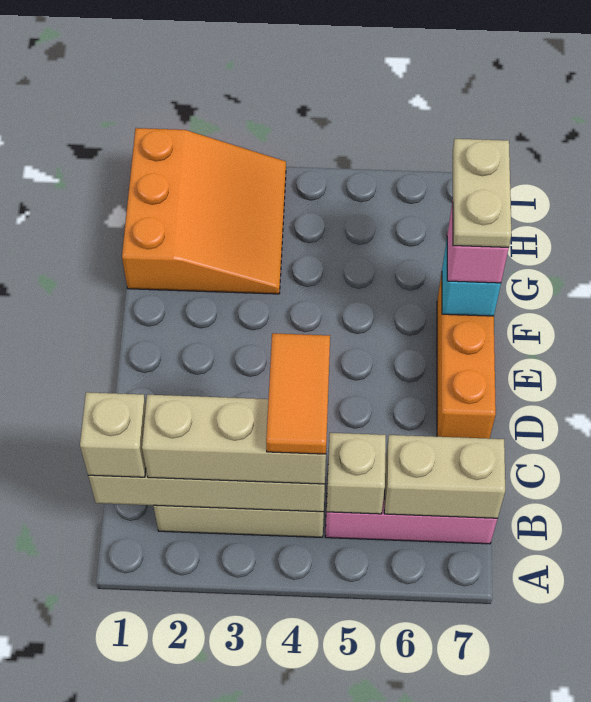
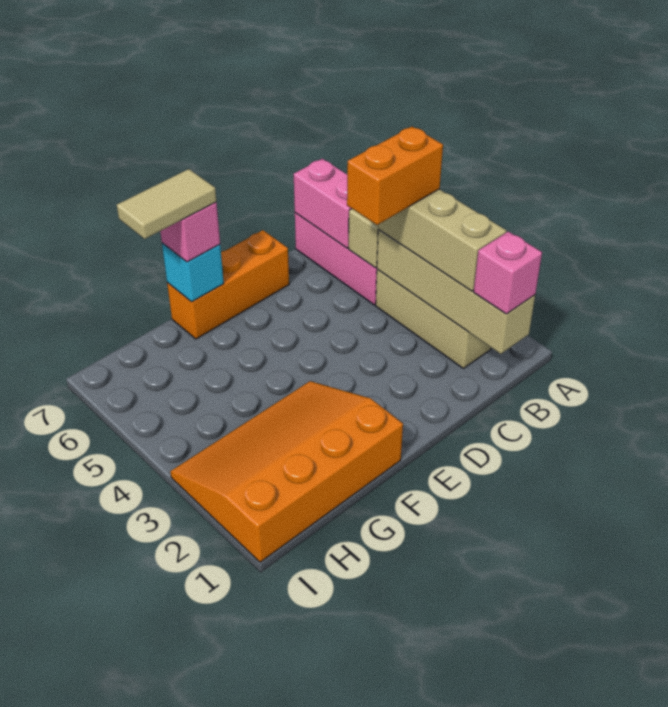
tan brick B1 level 3 -> pink brick B1 level 3
orange tile B4:C4 level 4 -> orange brick B4:C4 level 4
tan brick B6:B7 level 2 -> pink brick B6:B7 level 2
tan plate F7:G7 level 4 -> tan tile F7:G7 level 4
orange slope G1:I3 level 1 top 1 -> orange slope F1:I3 level 1 top 1

